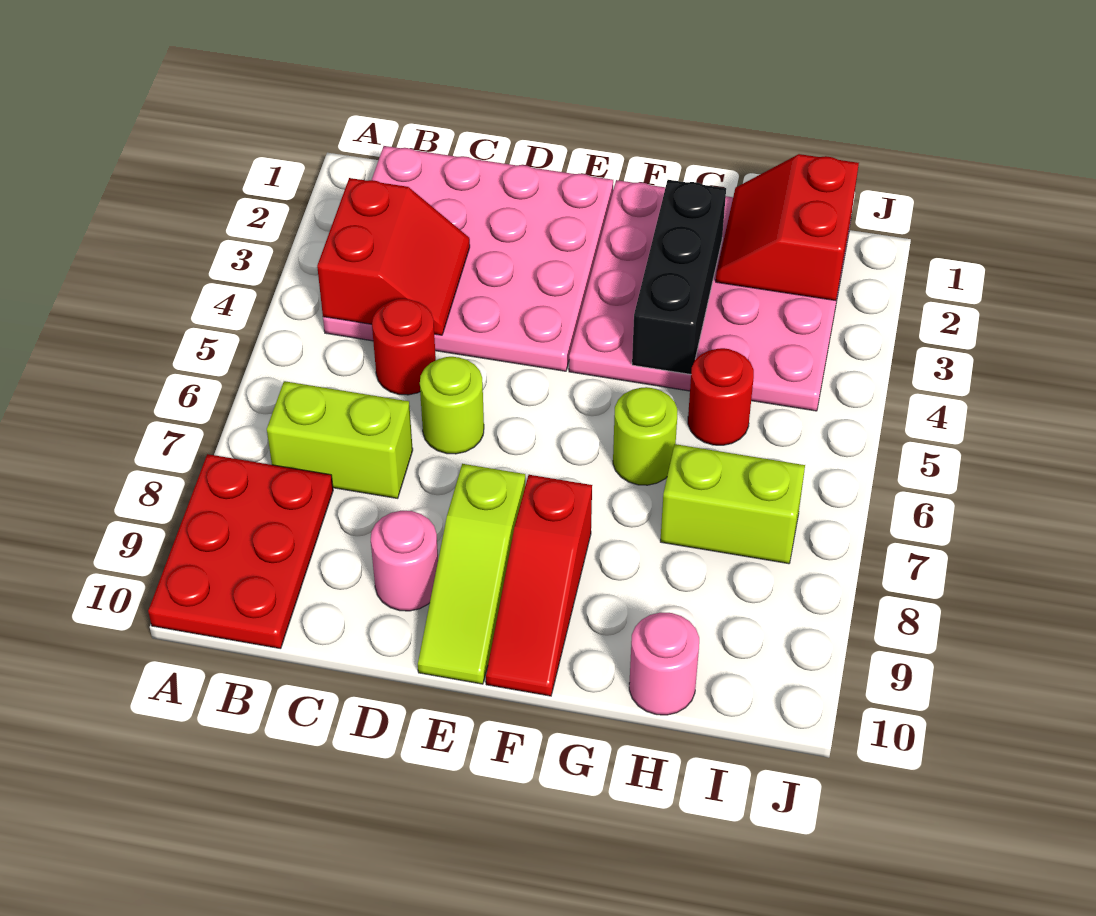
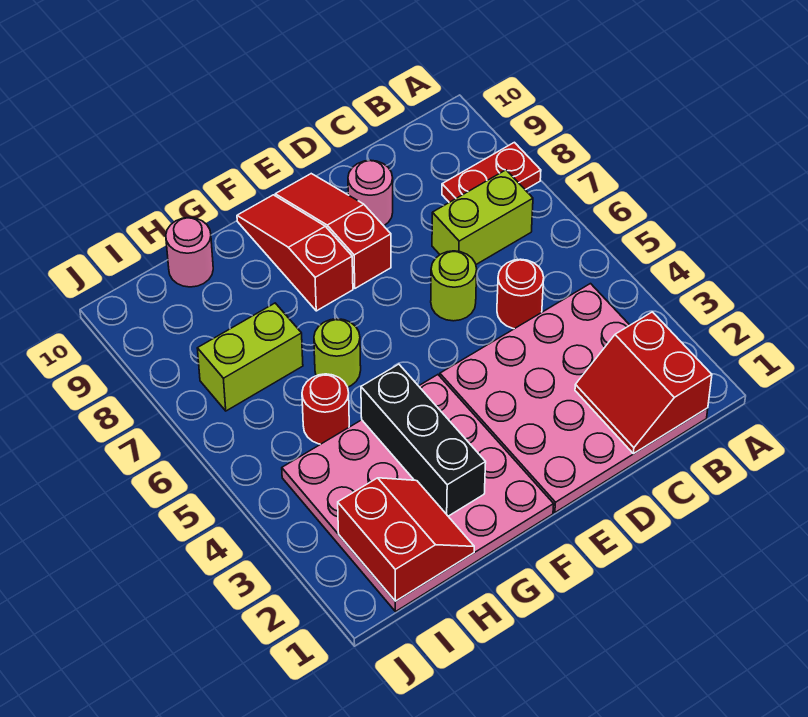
red plate A8:B10 level 1 -> red plate A8:B8 level 1
red slope B3:C4 level 2 top B -> red slope B1:C2 level 2 top B
lime slope E8:E10 level 1 top 8 -> red slope E8:E10 level 1 top 8

